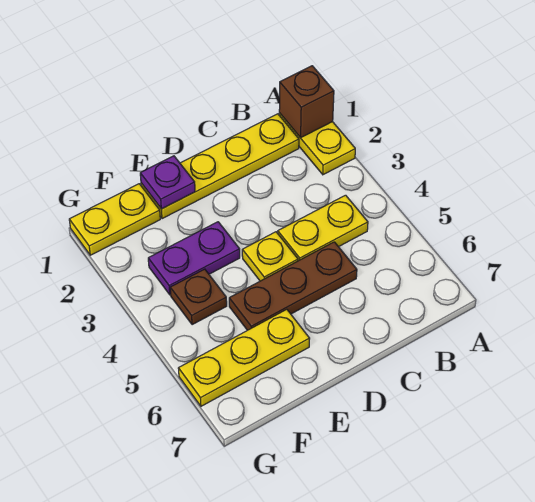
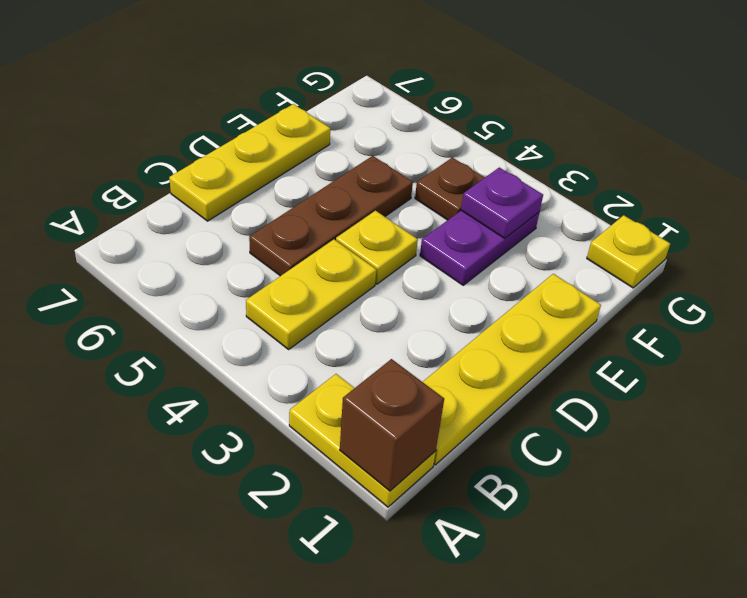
purple plate E1 level 2 -> purple plate F3 level 2
yellow plate E6:G6 level 1 -> yellow plate C7:E7 level 1
yellow plate F1:G1 level 1 -> yellow plate G1 level 1

